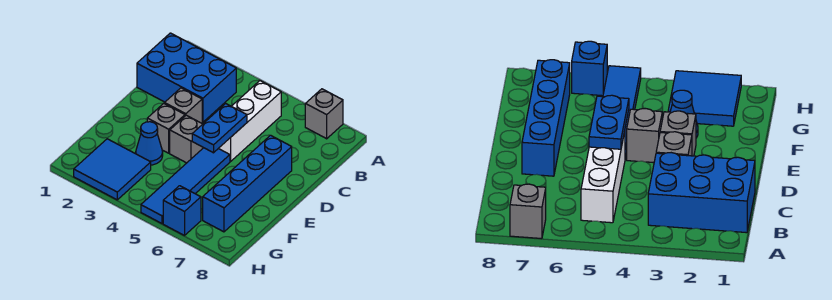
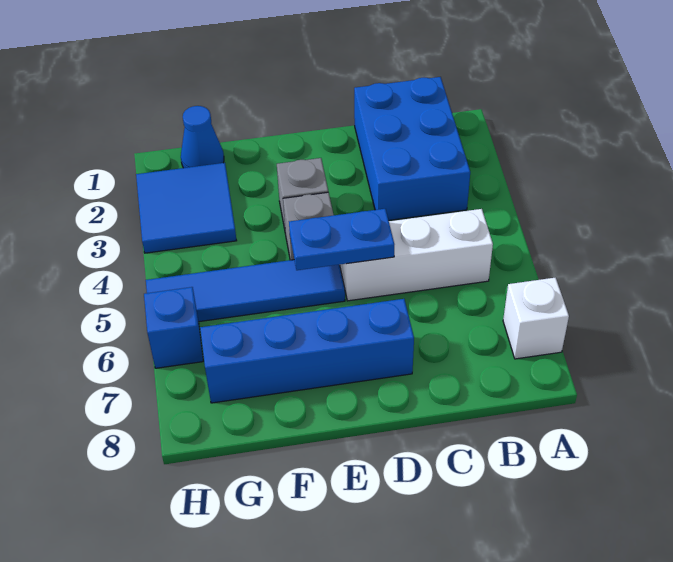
grey brick A7 level 1 -> white brick A7 level 1
grey brick D3 level 1 -> none
blue cone F3 level 1 -> blue cone G1 level 1

